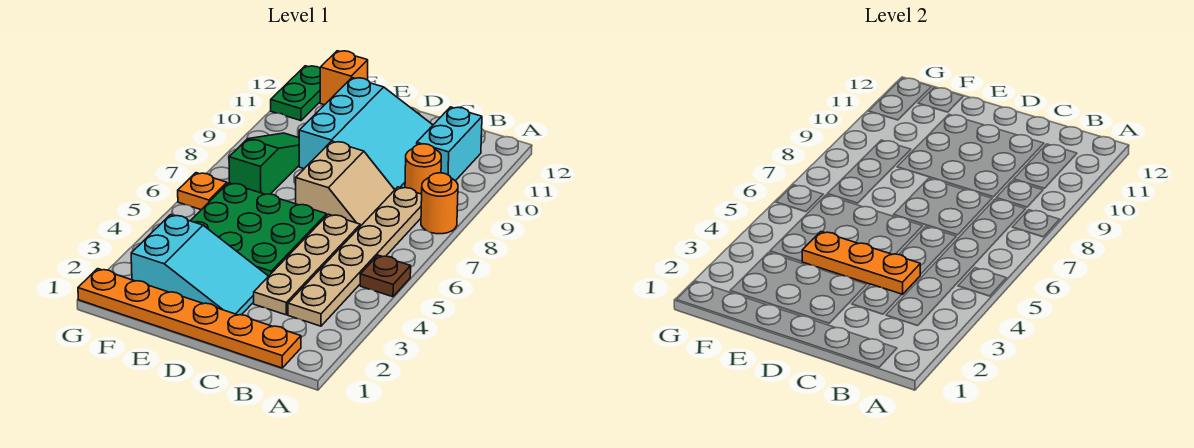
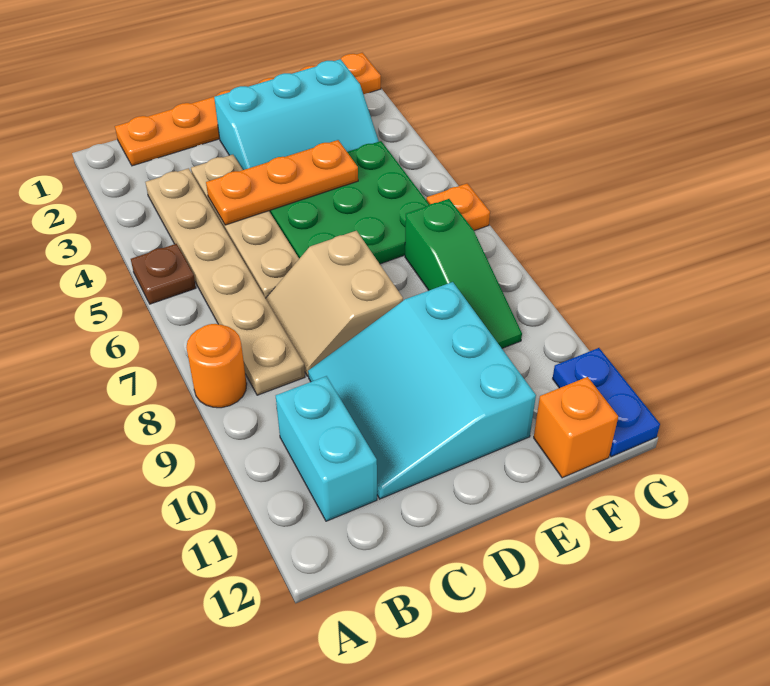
orange round brick B9 level 1 -> none
cyan slope D2:F3 level 1 top F -> cyan slope D2:F3 level 1 top 2
green plate G11:G12 level 1 -> blue plate G11:G12 level 1

